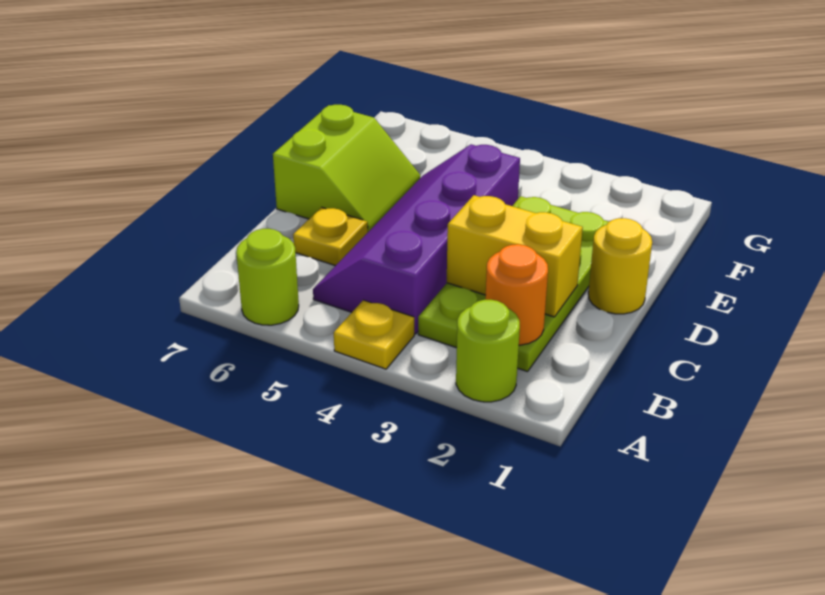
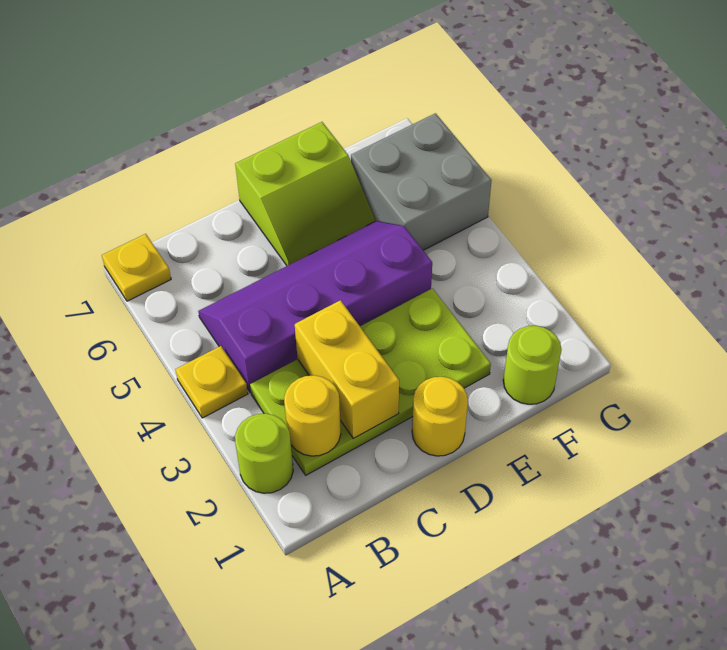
lime round brick A6 level 1 -> lime round brick F1 level 1
orange round brick B2 level 2 -> yellow round brick B2 level 2
yellow plate C6 level 1 -> yellow plate A7 level 1
none -> grey brick F5:G6 level 1

